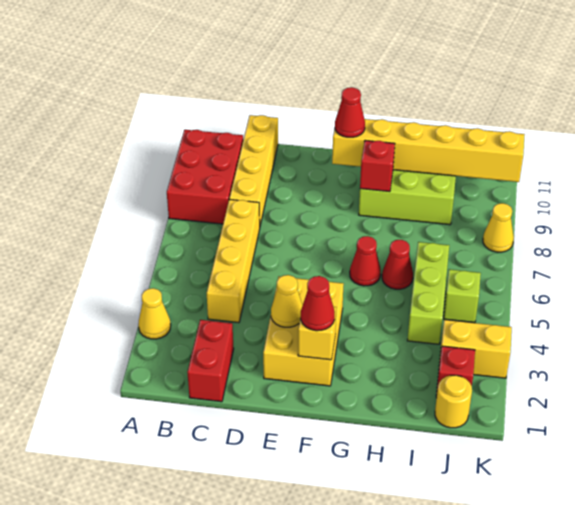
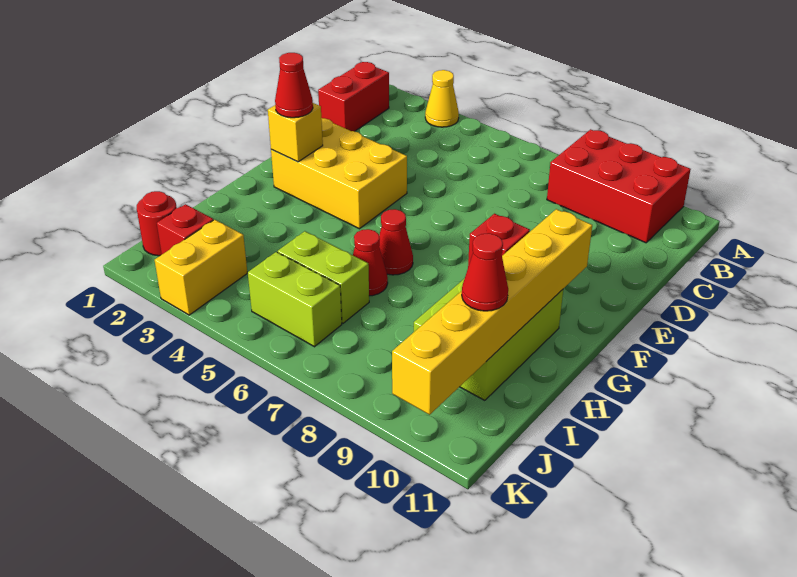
red brick C1:C2 level 1 -> red brick B1:C1 level 1
yellow brick C4:C7 level 1 -> none
yellow brick C8:C11 level 1 -> none
yellow cone E3 level 2 -> none
red cone F10 level 3 -> red cone I10 level 3
lime brick I4:I6 level 1 -> lime brick I5:I6 level 1
yellow round brick J1 level 1 -> red round brick J1 level 1
lime brick J5 level 1 -> lime brick J5:J6 level 1
yellow cone K8 level 1 -> none

